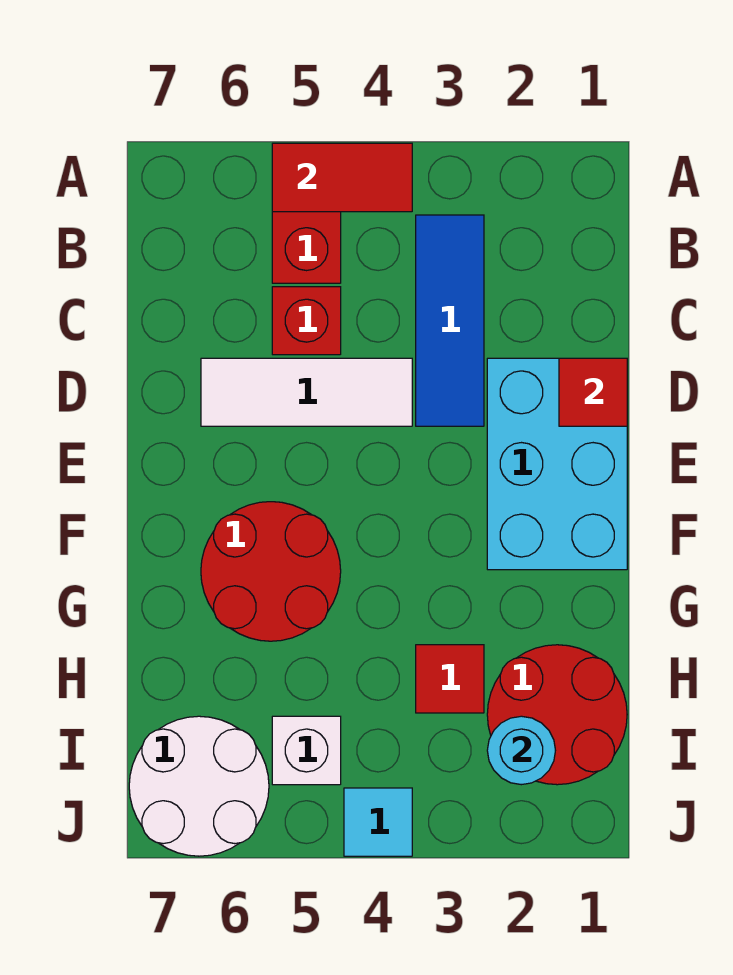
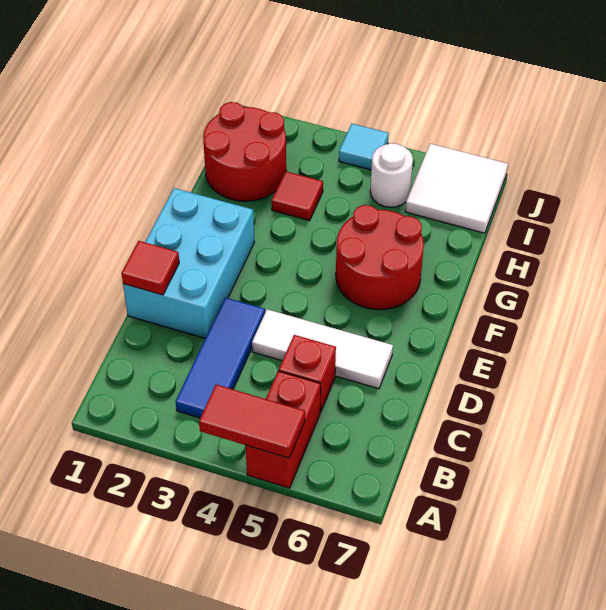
cyan round brick I2 level 2 -> none
white brick I5 level 1 -> white round brick I5 level 1
white round brick I6:J7 level 1 -> white tile I6:J7 level 1

